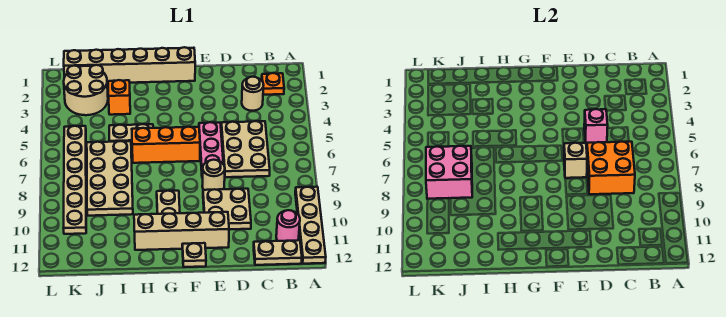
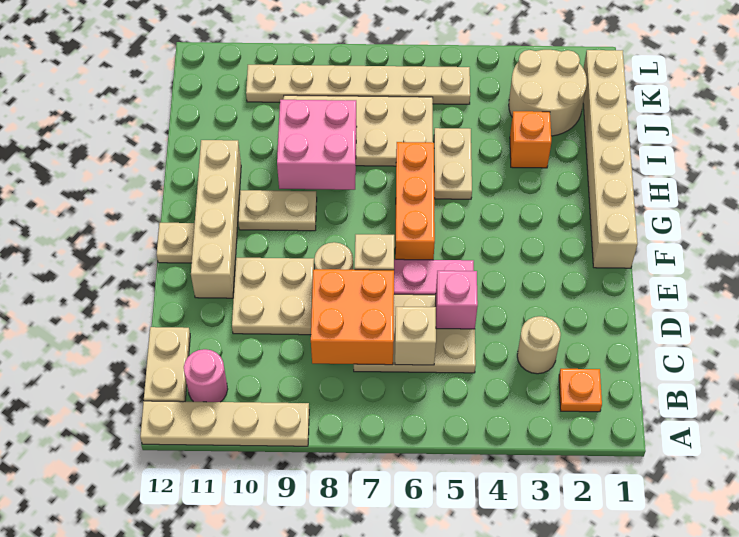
none -> tan brick C6 level 2
pink brick J7:K8 level 2 -> pink brick H8:I9 level 2

